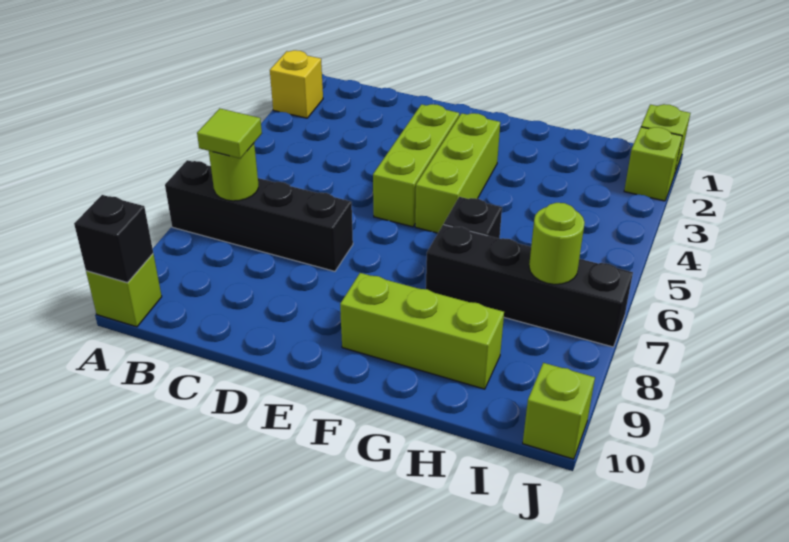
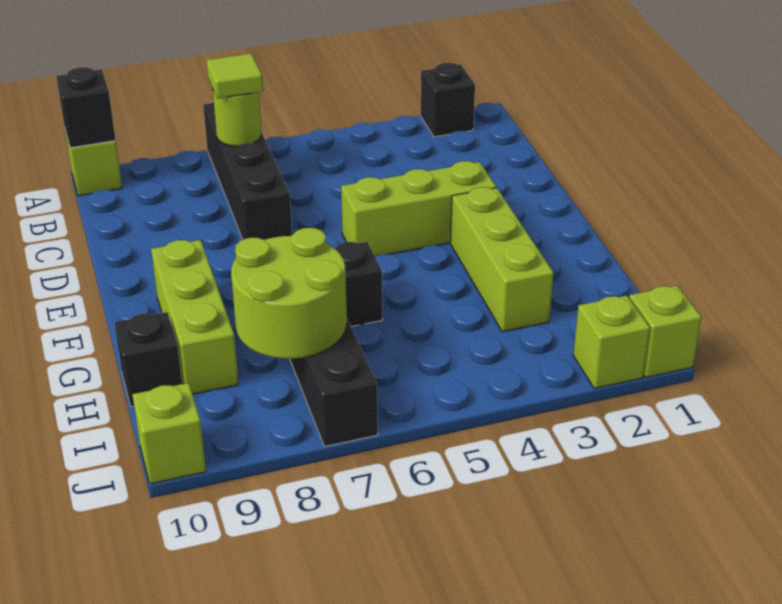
yellow brick A2 level 1 -> black brick A2 level 1
lime brick F3:F5 level 1 -> lime brick F3:H3 level 1
none -> black brick H10 level 1
lime round brick I7 level 2 -> lime round brick H7:I8 level 2

